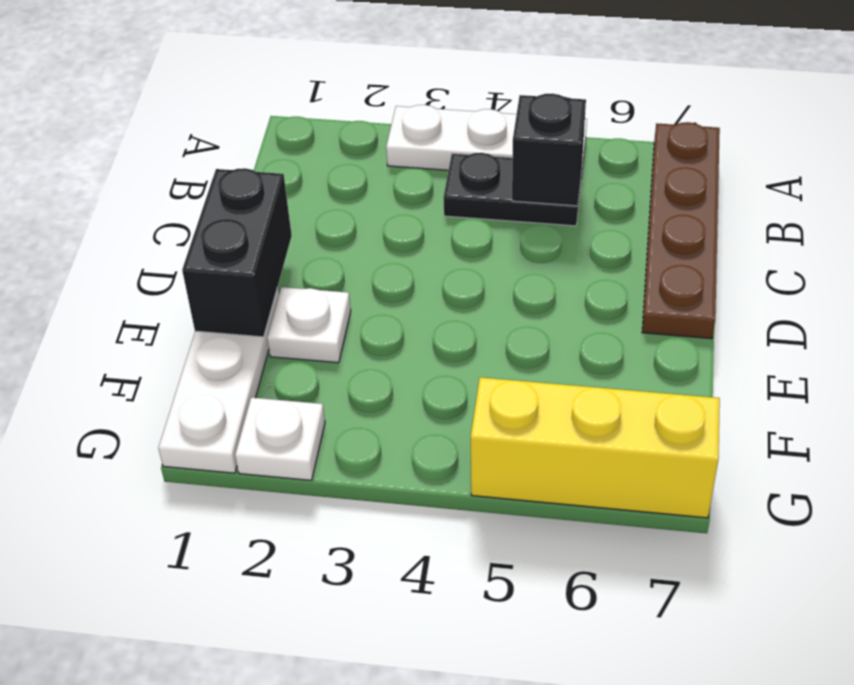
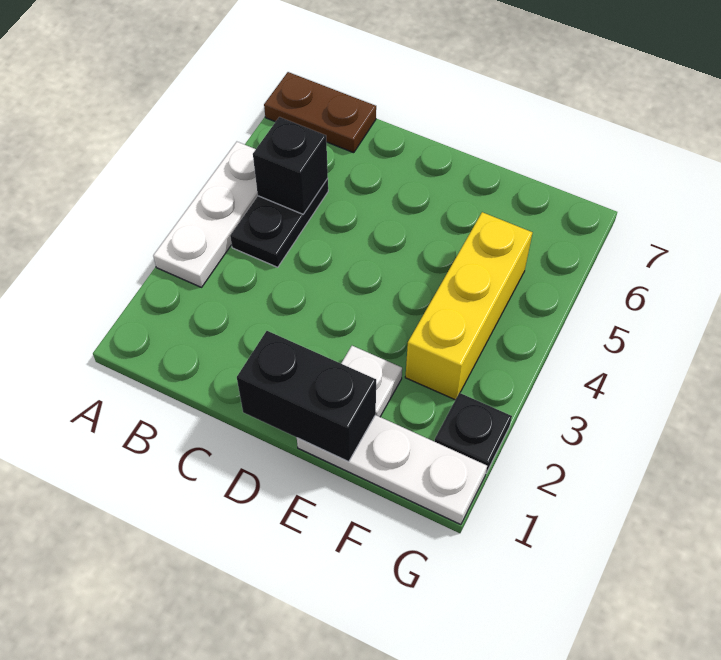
brown plate A7:D7 level 1 -> brown plate A7:B7 level 1
white plate G2 level 1 -> black plate G2 level 1
yellow brick G5:G7 level 1 -> yellow brick F3:F5 level 1

